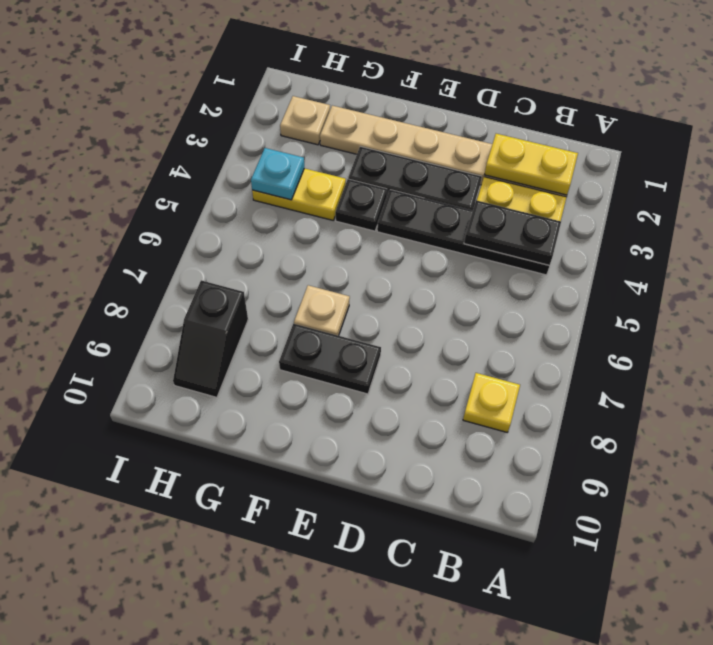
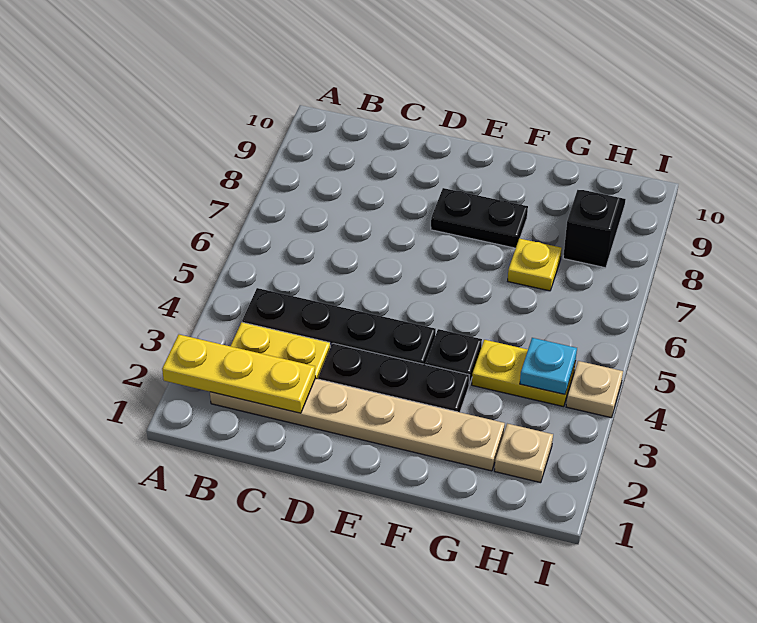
yellow plate B2:C2 level 2 -> yellow plate A2:C2 level 2
black plate B4:C4 level 2 -> none
yellow plate B8 level 1 -> yellow plate G7 level 1
tan plate F7 level 1 -> tan plate I4 level 1

